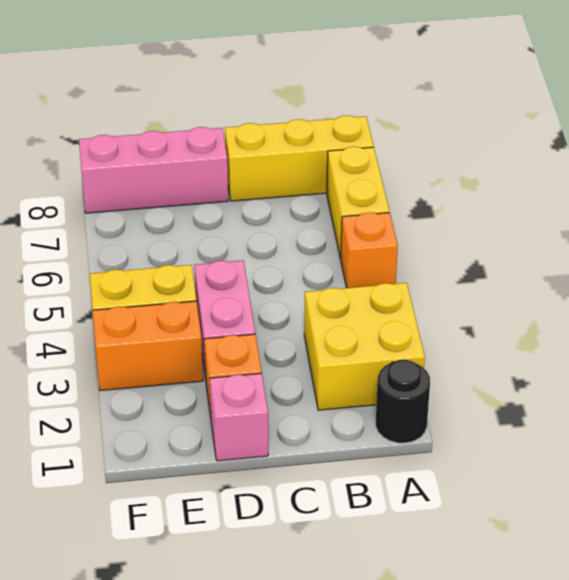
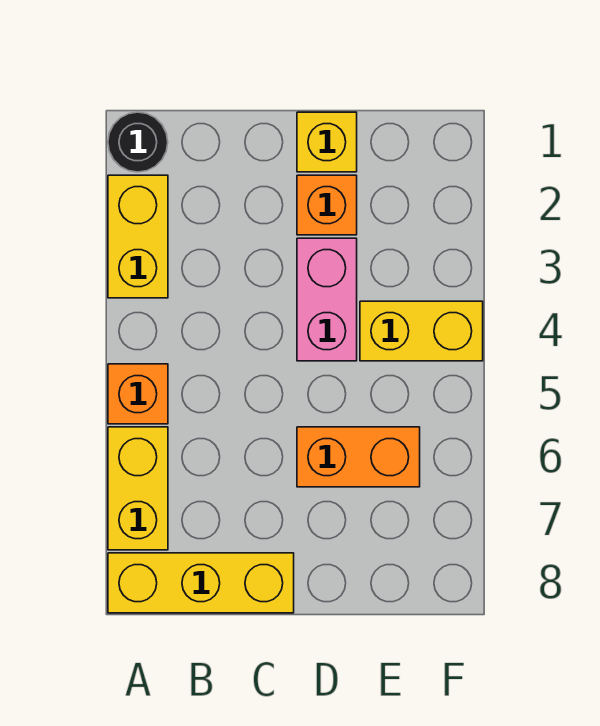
yellow brick A2:B3 level 1 -> yellow brick A2:A3 level 1
pink brick D1 level 1 -> yellow brick D1 level 1
pink brick D8:F8 level 1 -> none
orange brick E3:F3 level 1 -> orange brick D6:E6 level 1

